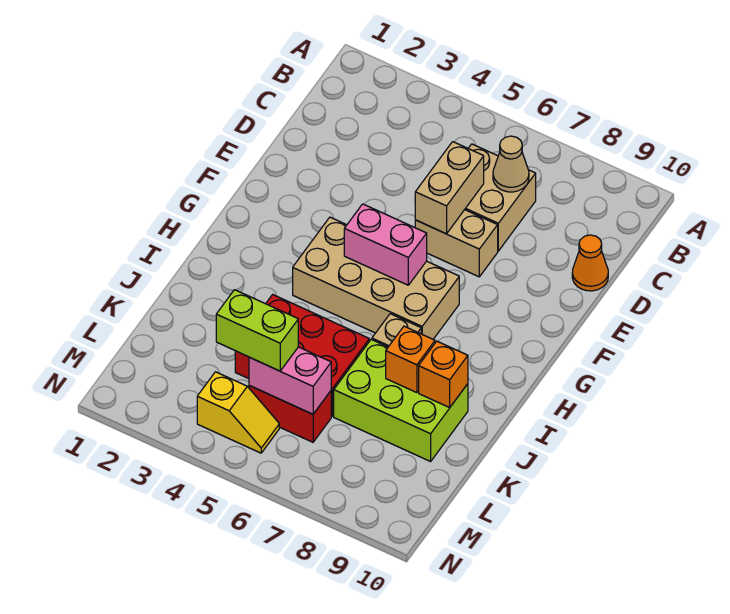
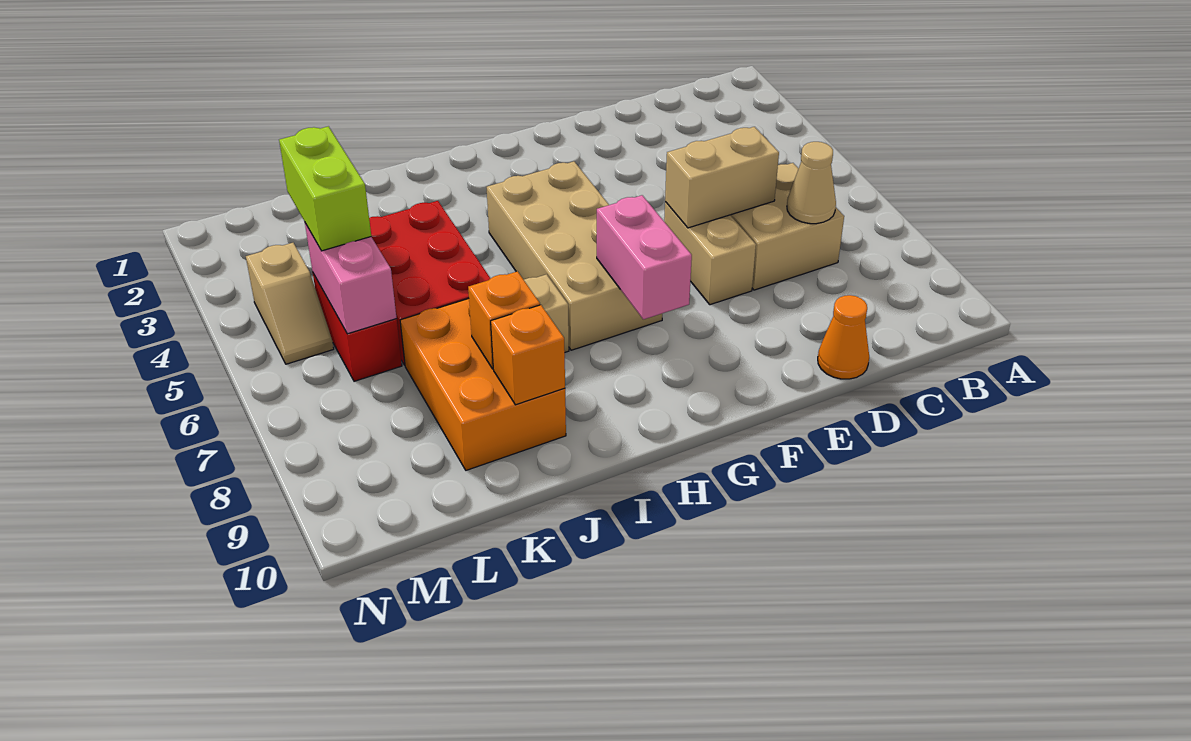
pink brick G5:G6 level 2 -> pink brick G7:G8 level 2
lime brick J7:K9 level 1 -> orange brick J7:K9 level 1
yellow slope M4:M5 level 1 top 4 -> tan slope M4:M5 level 1 top 4

